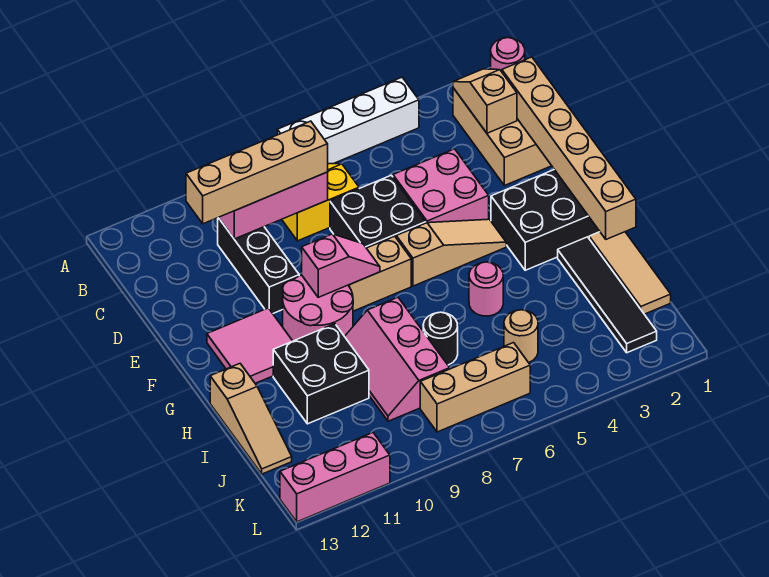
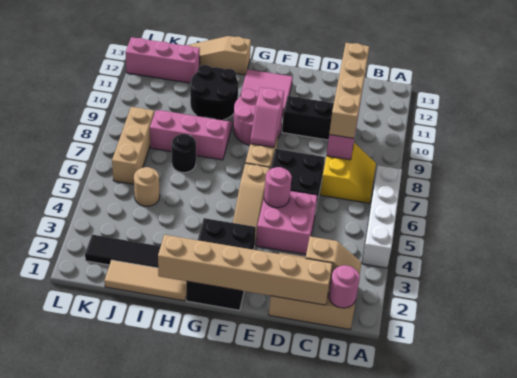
pink round brick H5 level 1 -> pink round brick E5 level 2
black brick H10:I11 level 1 -> black round brick H10:I11 level 1
pink brick L11:L13 level 1 -> pink brick J12:L12 level 1

